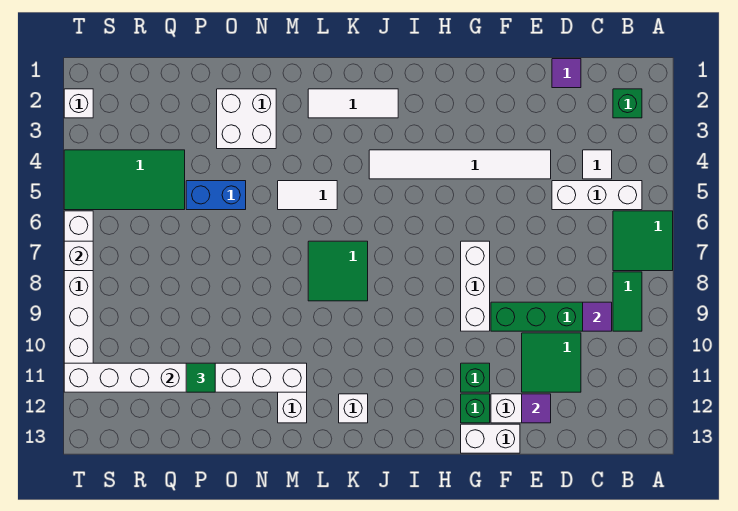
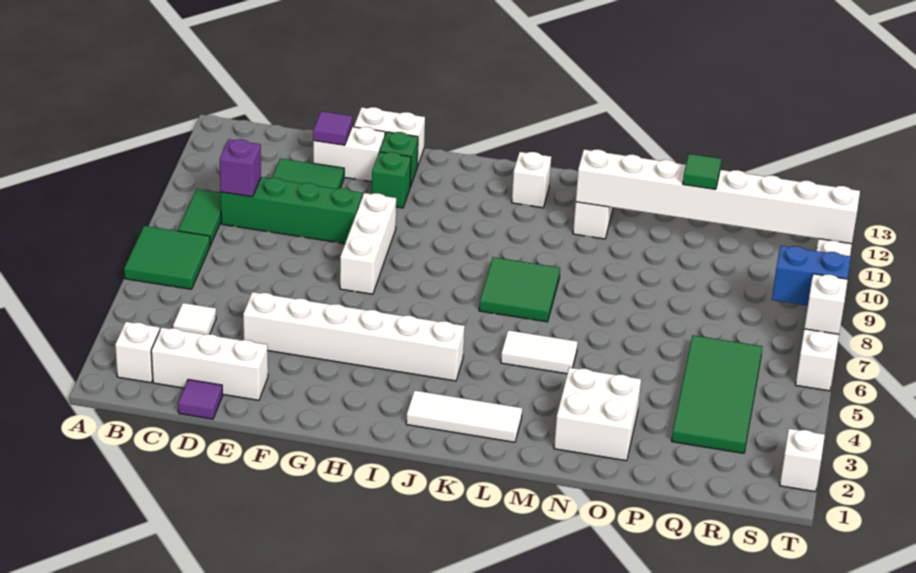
green brick B2 level 1 -> white brick B2 level 1
white brick B5:D5 level 1 -> white brick C2:E2 level 1
purple tile C9 level 2 -> purple brick C9 level 2
white tile E4:J4 level 1 -> white brick E4:J4 level 1
blue brick O5:P5 level 1 -> blue brick S8:T8 level 2
green tile Q4:T5 level 1 -> green tile Q3:R6 level 1

